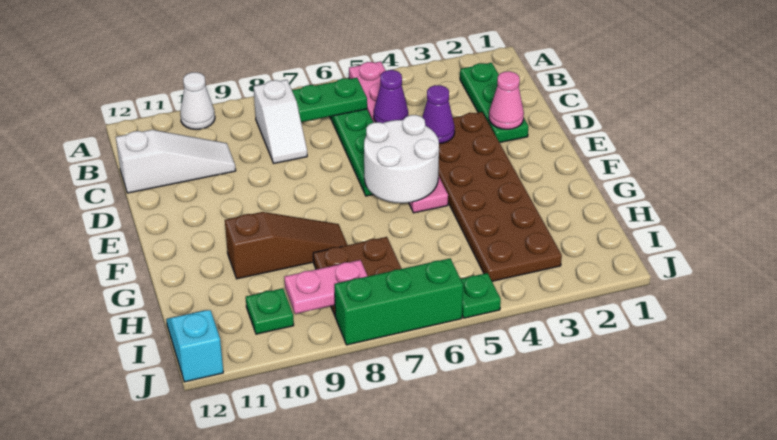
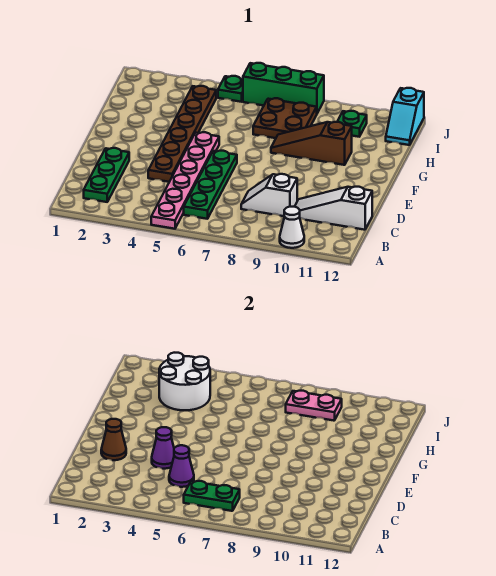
white slope B8:C8 level 1 top B -> white slope C8:C9 level 1 top 9
pink cone D2 level 2 -> brown cone D2 level 2
brown plate D3:I4 level 1 -> brown plate D4:I4 level 1
white round brick E5:F6 level 2 -> white round brick H3:I4 level 2

